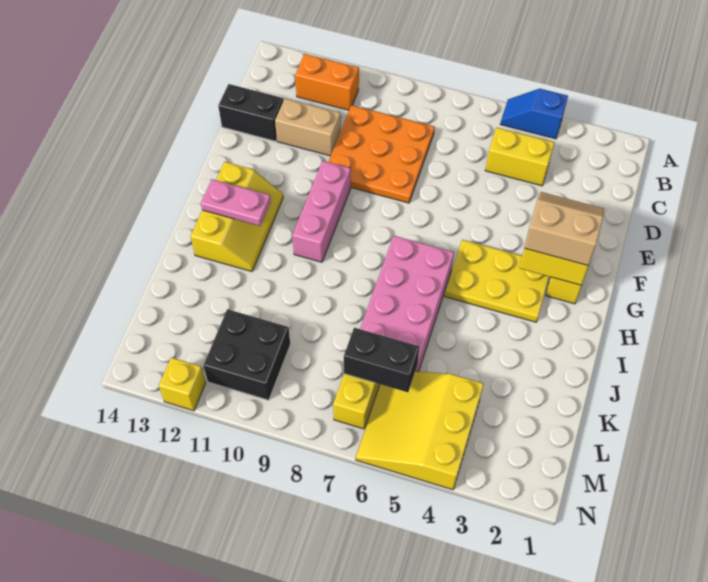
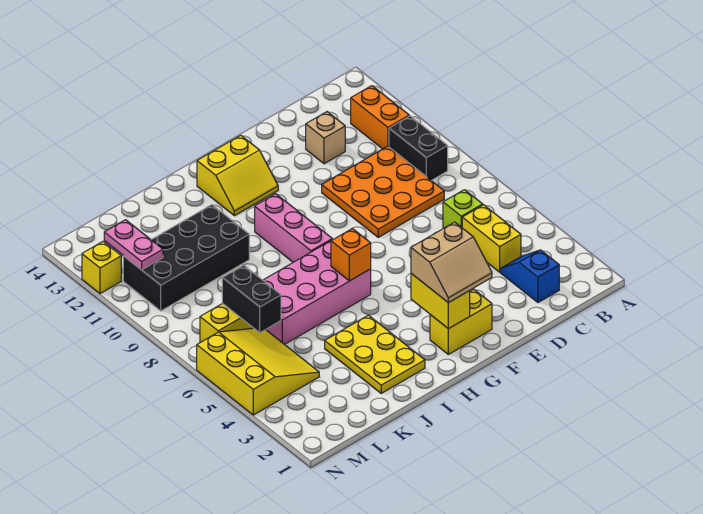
blue slope A4:A5 level 1 top 4 -> blue slope C2:C3 level 1 top 2
none -> lime brick C6 level 1
tan brick D11:D12 level 1 -> tan brick D12 level 1
black brick D13:D14 level 1 -> black brick B9:B10 level 1
tan slope F2:G3 level 3 top G -> tan slope F2:G3 level 3 top 3
pink brick F10:H10 level 1 -> pink brick H8:H10 level 1
yellow plate G3:H5 level 1 -> yellow plate I2:J4 level 1
yellow slope G12:I13 level 1 top 13 -> yellow slope G12:H13 level 1 top 13
none -> orange brick H6 level 2
pink plate H12:H13 level 2 -> pink plate M11:M12 level 2
yellow slope L4:N6 level 1 top 4 -> yellow slope L4:N6 level 1 top N
black brick L10:M11 level 1 -> black brick J10:M11 level 1

